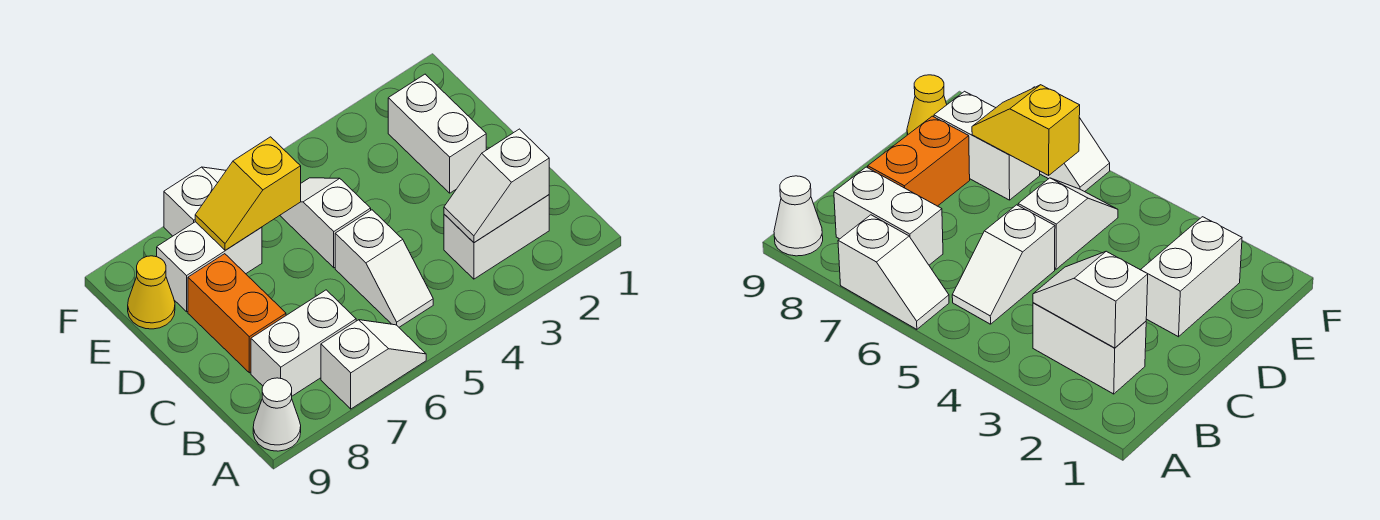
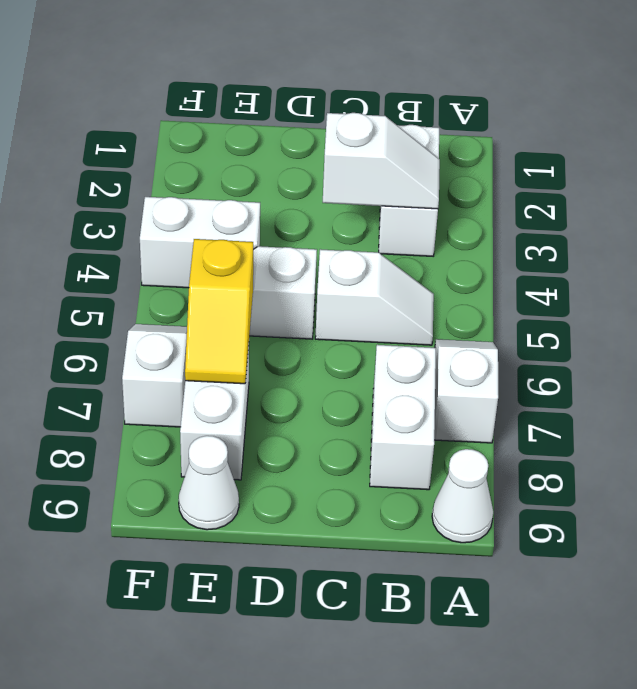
white slope B2:B3 level 2 top 2 -> white slope B3:C3 level 2 top C
orange brick C8:D8 level 1 -> none
white brick D2:E2 level 1 -> white brick E4:F4 level 1
yellow cone E9 level 1 -> white cone E9 level 1

